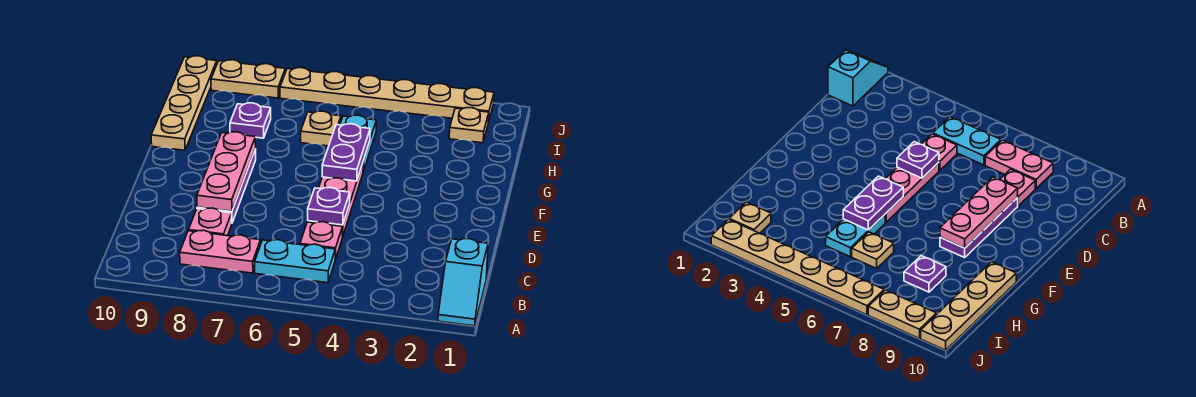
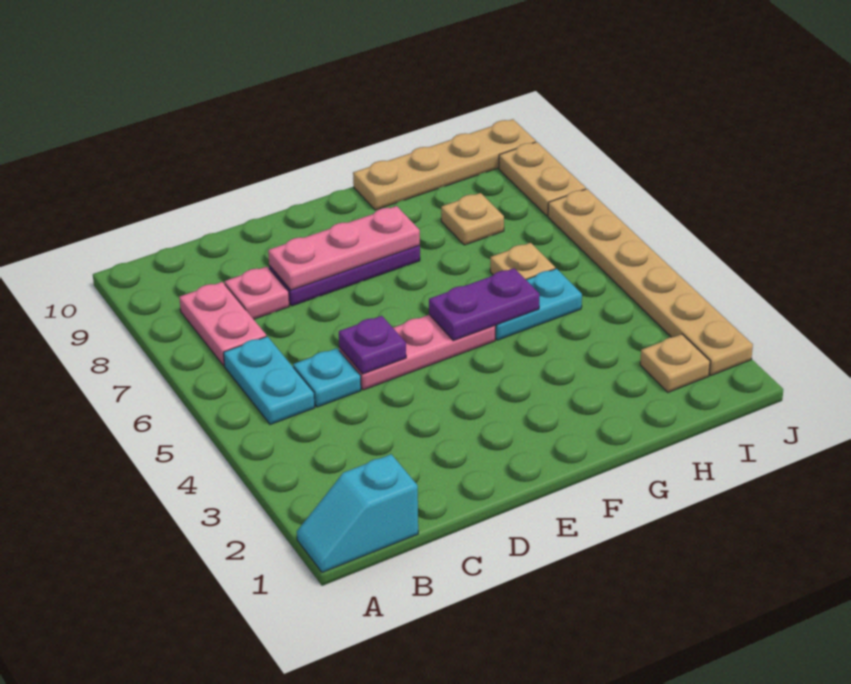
pink plate C5 level 1 -> cyan plate C5 level 1
purple plate H8 level 1 -> tan plate H8 level 1

